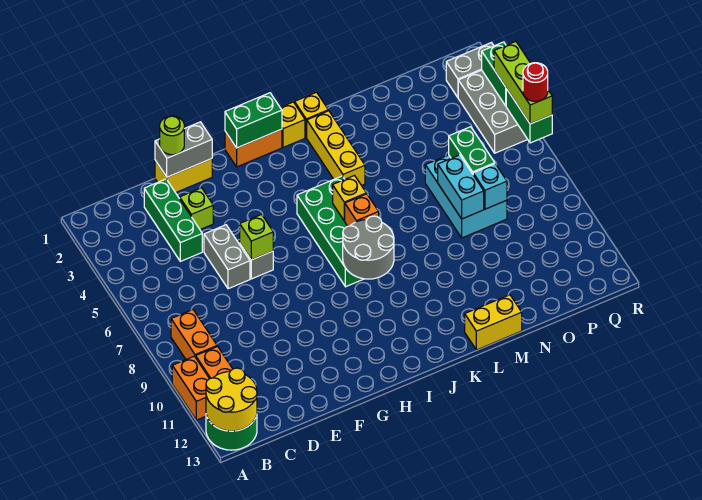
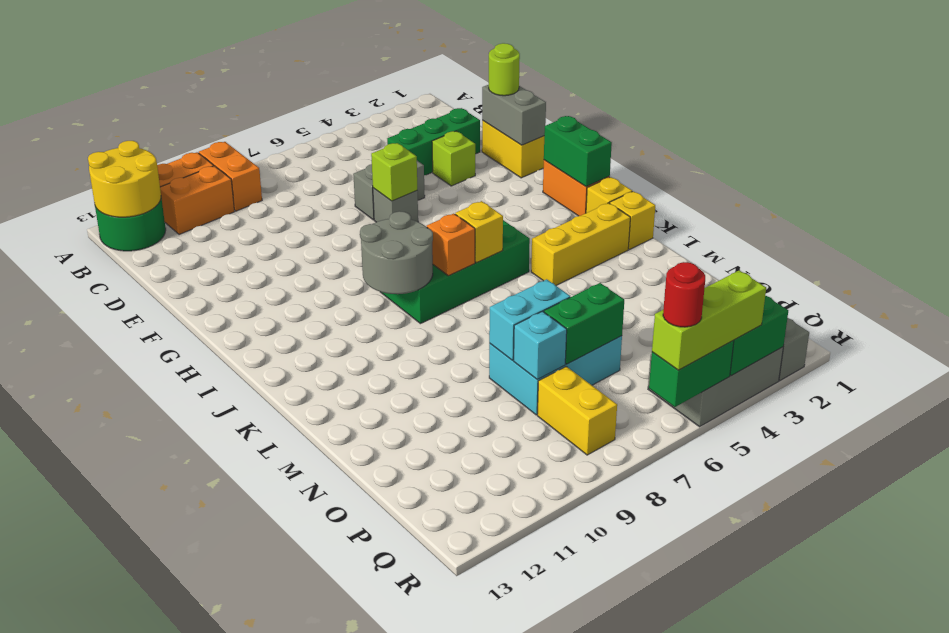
orange brick B8:B9 level 1 -> orange brick A9:B9 level 1
yellow brick L13:M13 level 1 -> yellow brick P8:Q8 level 1

